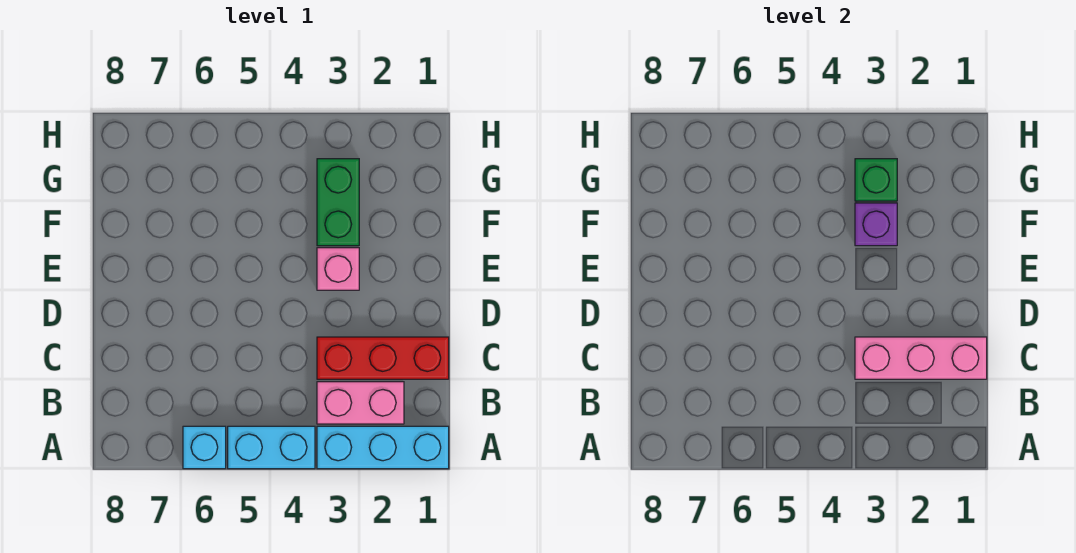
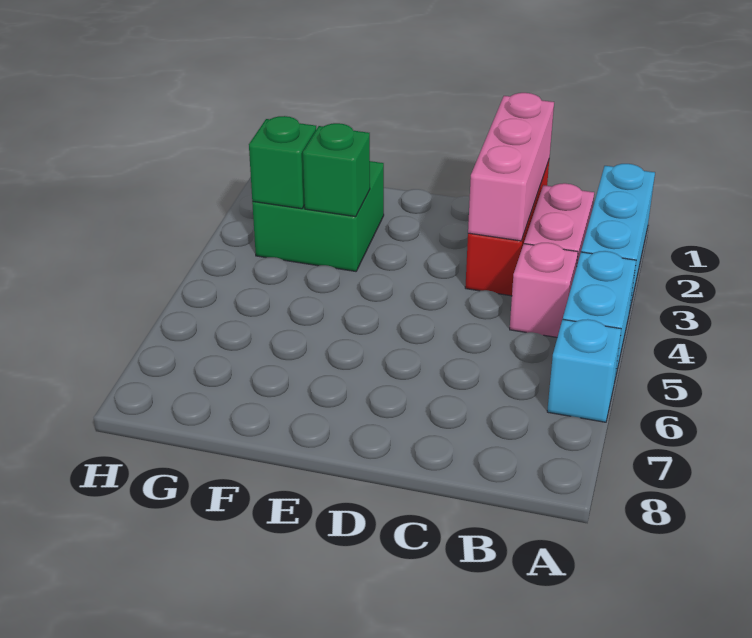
pink brick E3 level 1 -> pink brick B4 level 1
green brick F3:G3 level 1 -> green brick F2:G3 level 1
purple brick F3 level 2 -> green brick F3 level 2

